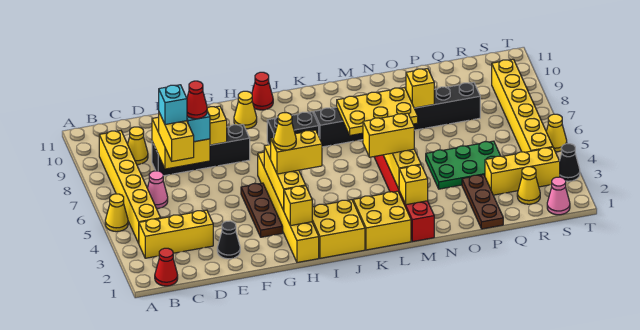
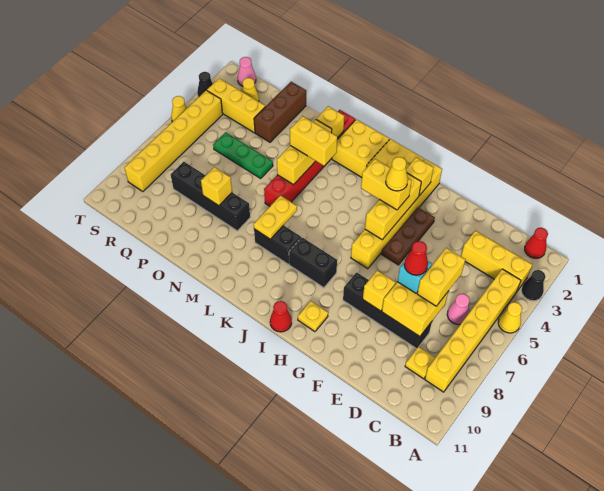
yellow cone C9 level 1 -> yellow plate C9 level 1
cyan brick D7 level 4 -> none
black cone E2 level 1 -> black cone A3 level 1
yellow cone H10 level 1 -> yellow plate H10 level 1
yellow plate L7:N8 level 2 -> yellow plate L7:L8 level 2
green plate O4:Q5 level 1 -> green plate O5:Q5 level 1
brown plate P1:P3 level 1 -> brown brick P1:P3 level 1

